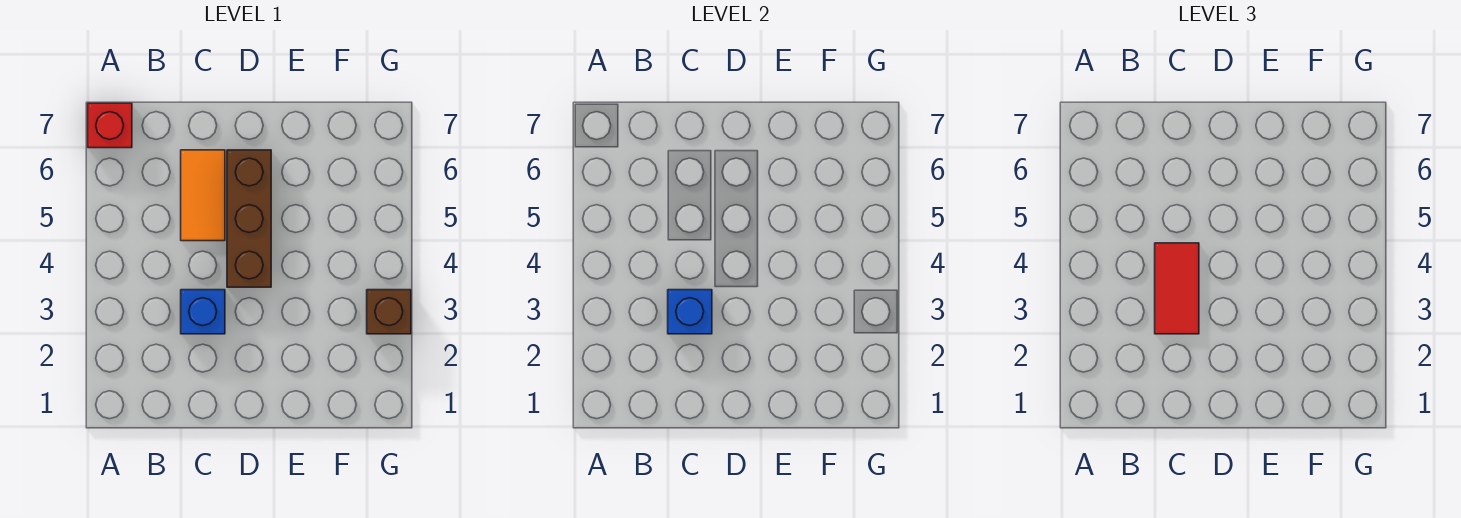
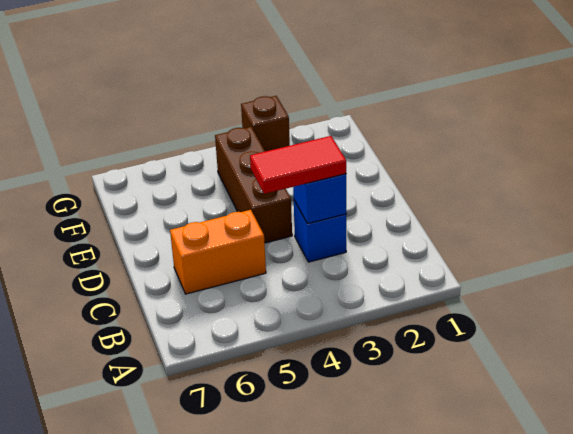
red brick A7 level 1 -> none
orange tile C5:C6 level 1 -> orange brick C5:C6 level 1
brown brick D4:D6 level 1 -> brown brick D4:F4 level 1

